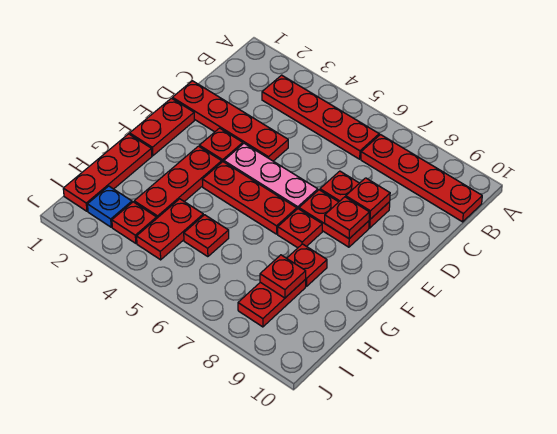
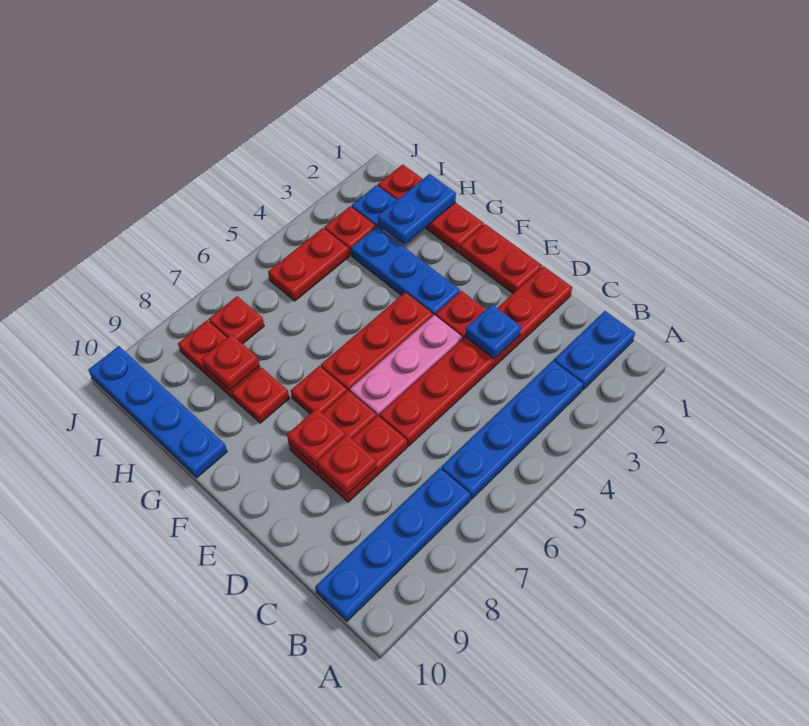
none -> blue plate B1:B2 level 1
red plate B3:B6 level 1 -> blue plate B3:B6 level 1
red plate B7:B10 level 1 -> blue plate B7:B10 level 1
red plate D1:D4 level 1 -> red plate D1:D6 level 1
none -> blue plate D3 level 2
red plate F3:H3 level 1 -> blue plate F3:H3 level 1
none -> blue plate G10:J10 level 1
none -> blue plate H1:H2 level 2
red plate H4:I4 level 1 -> red plate I4:I5 level 1
red plate H5 level 1 -> red plate I7 level 1

